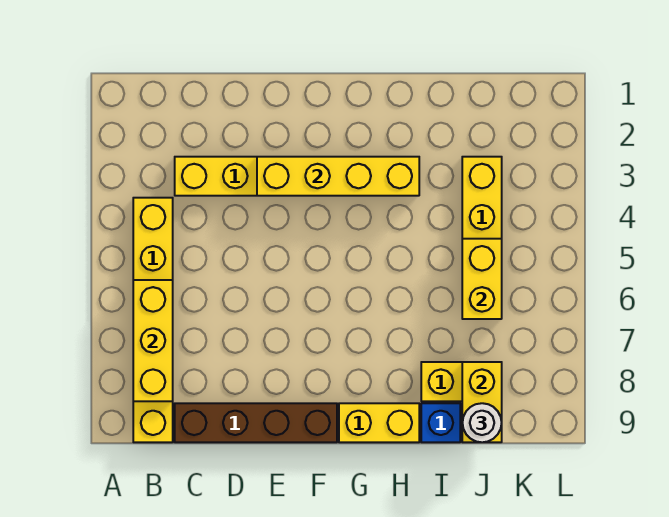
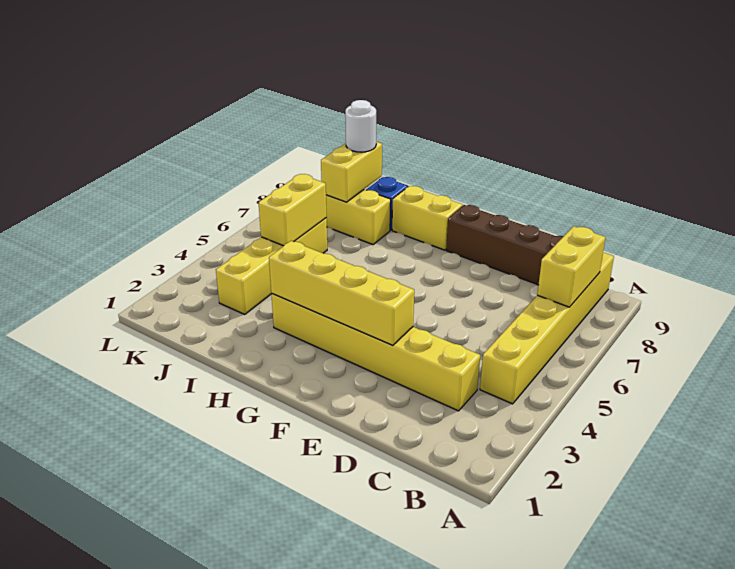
yellow brick B6:B8 level 2 -> yellow brick B7:B8 level 2

